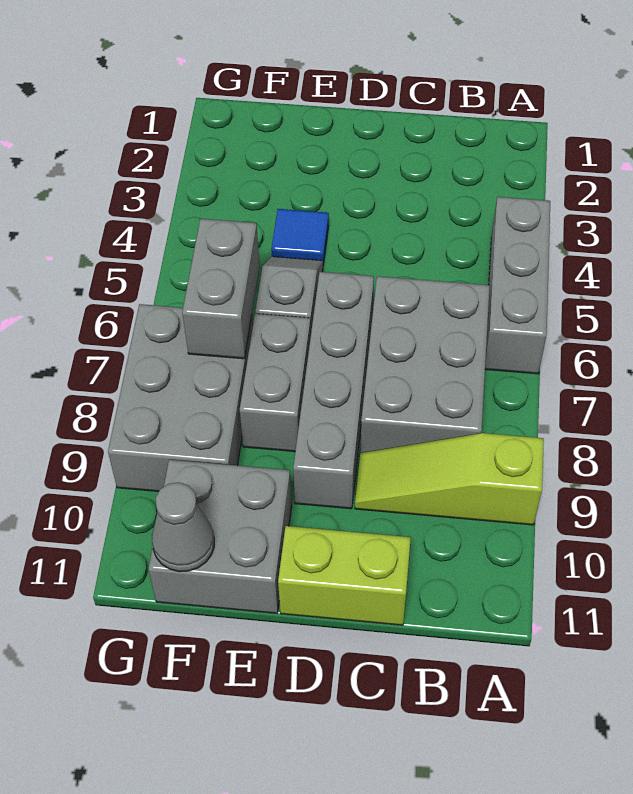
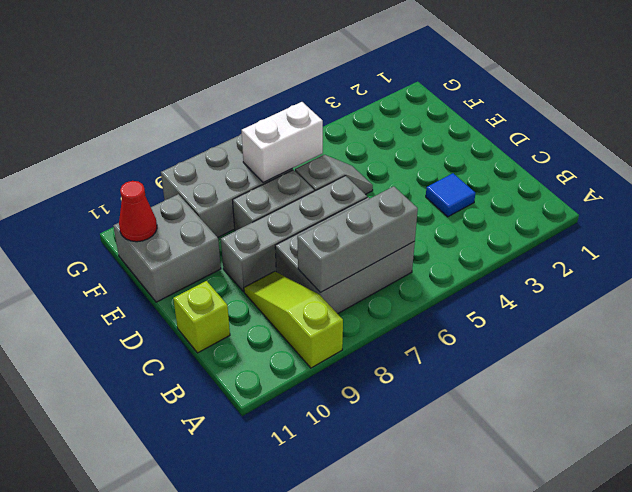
grey brick A4:A6 level 1 -> grey brick B6:B8 level 2
lime brick C11:D11 level 1 -> lime brick C11 level 1
blue tile E4 level 1 -> blue tile C3 level 1
grey brick F6:F7 level 2 -> white brick F6:F7 level 2
grey cone F11 level 2 -> red cone F11 level 2

